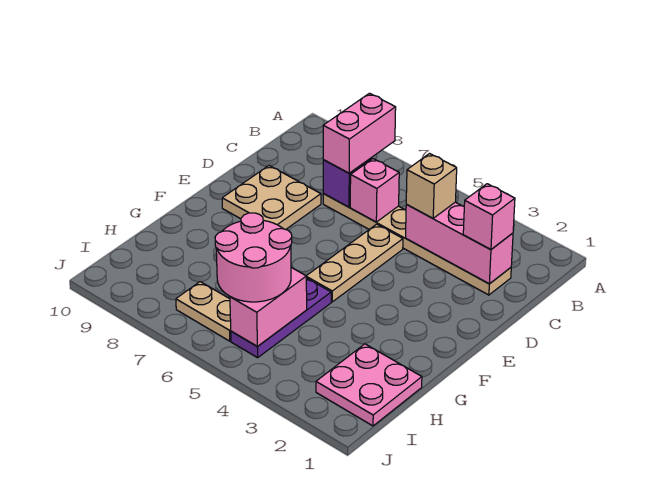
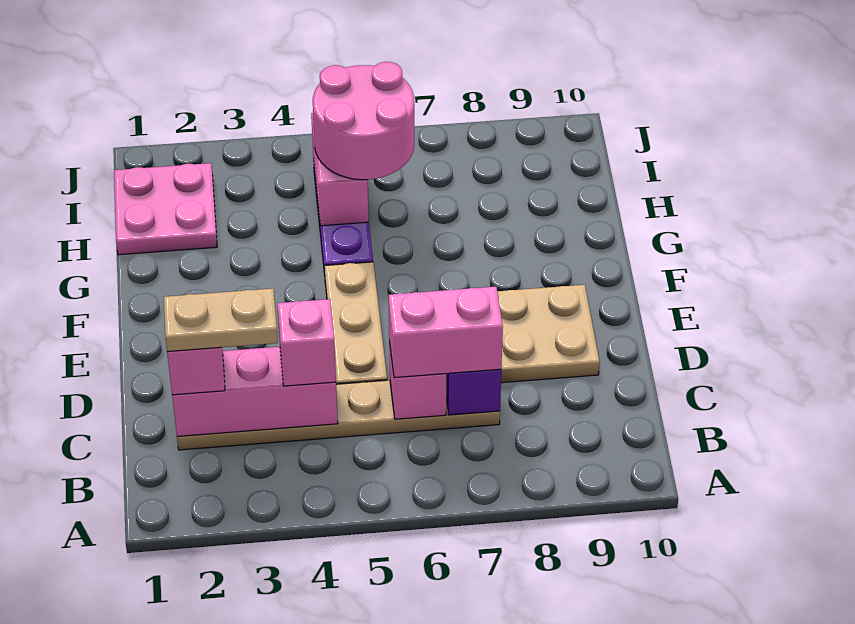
pink brick B7:C7 level 3 -> pink brick C6:C7 level 3
tan brick C4 level 3 -> pink brick C4 level 3
tan plate I6:I7 level 1 -> tan plate C2:C3 level 4

